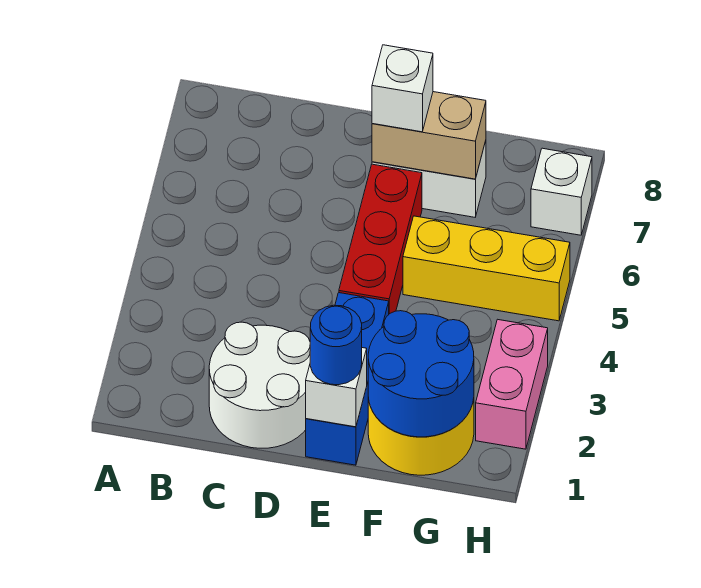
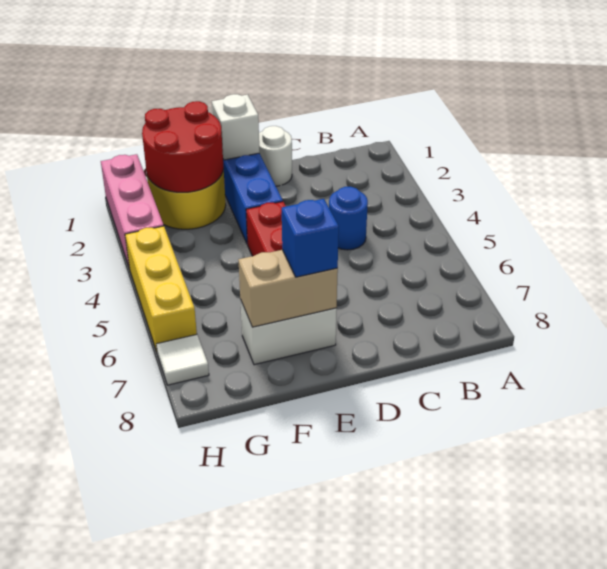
white round brick C1:D2 level 1 -> white round brick D1 level 1
blue round brick E1 level 3 -> blue round brick C4 level 1
white brick E7 level 3 -> blue brick E7 level 3
blue round brick F1:G2 level 2 -> red round brick F1:G2 level 2
yellow brick F5:H5 level 1 -> yellow brick H4:H6 level 1
pink brick H2:H3 level 1 -> pink brick H1:H3 level 1
white brick H7 level 1 -> white tile H7 level 1

